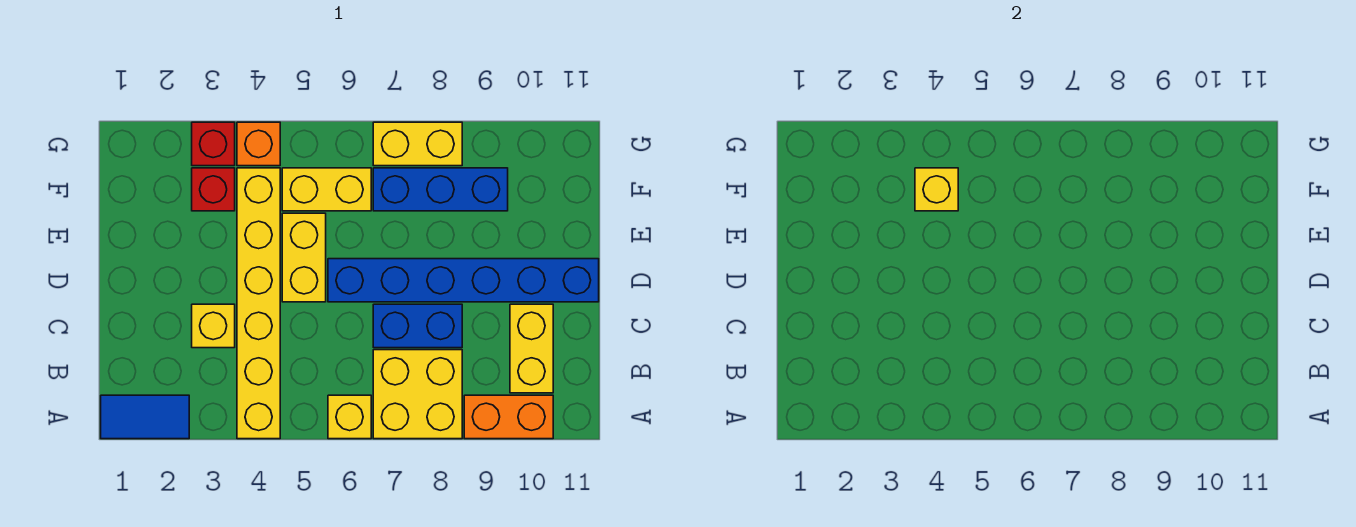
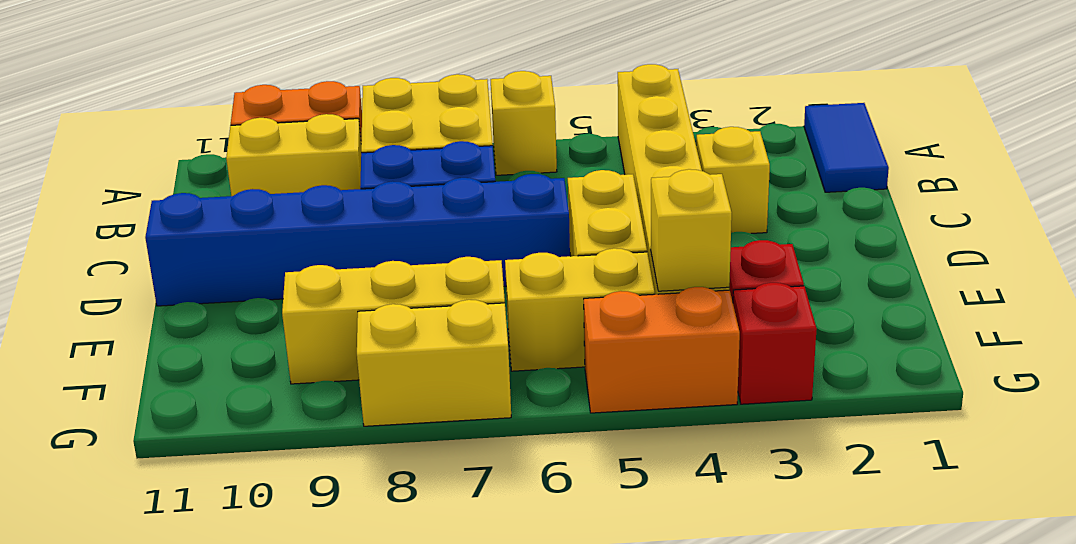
blue tile A1:A2 level 1 -> blue tile A1:B1 level 1
yellow brick B10:C10 level 1 -> yellow brick B9:B10 level 1
blue brick F7:F9 level 1 -> yellow brick F7:F9 level 1
orange brick G4 level 1 -> orange brick G4:G5 level 1

